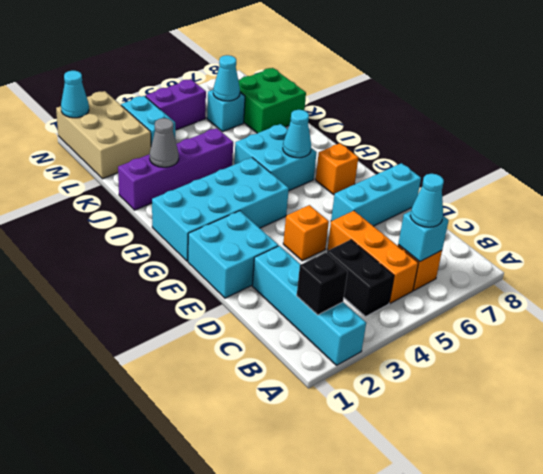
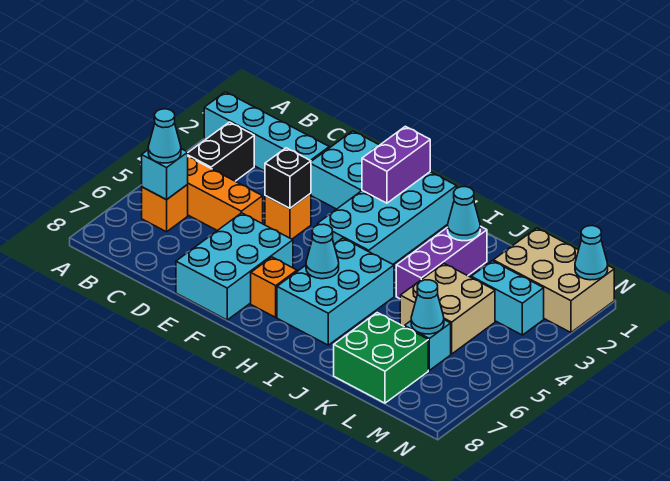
black brick B2 level 2 -> black brick E4 level 2
black brick B4:C4 level 1 -> black brick B3:B4 level 1
cyan brick E6:E8 level 1 -> cyan brick E6:F8 level 1
cyan brick H5:I6 level 1 -> cyan brick H5:I7 level 1
purple brick J1:J4 level 1 -> purple brick J2:J4 level 1
grey cone J2 level 2 -> cyan cone J2 level 2
none -> tan brick K4:L5 level 1
purple brick M4:M5 level 1 -> purple brick G1:G2 level 2

